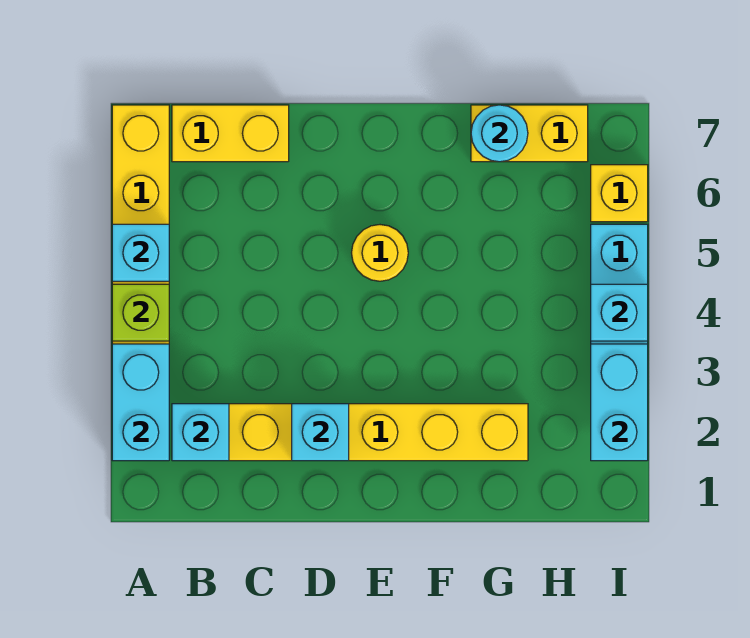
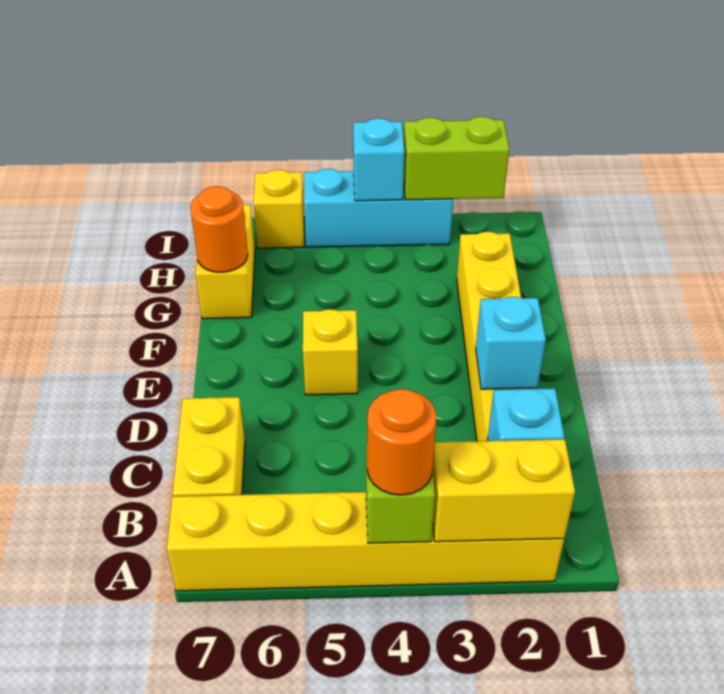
cyan brick A2:A3 level 2 -> yellow brick A2:A3 level 2
none -> orange round brick A4 level 3
cyan brick A5 level 2 -> none
yellow round brick E5 level 1 -> yellow brick E5 level 1
cyan round brick G7 level 2 -> orange round brick G7 level 2
cyan brick I2:I3 level 2 -> lime brick I2:I3 level 2

